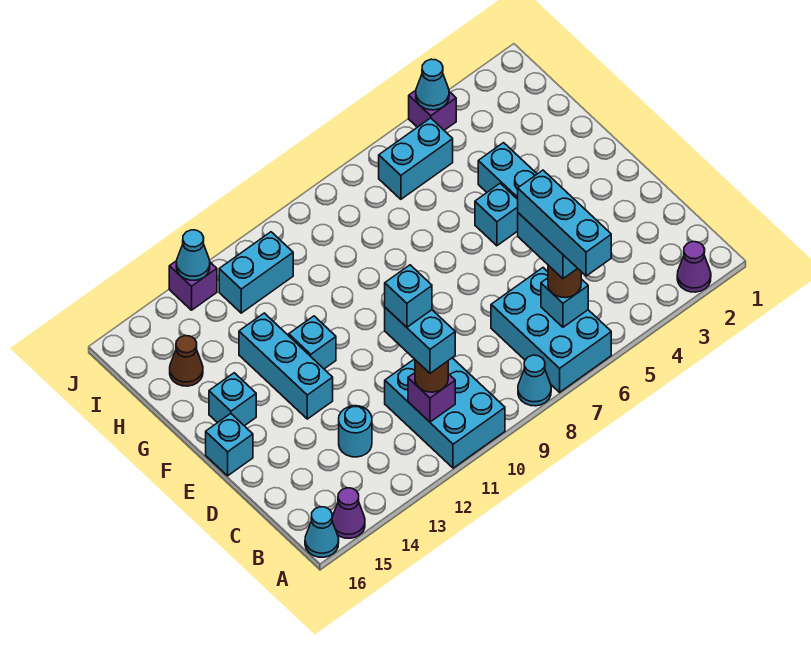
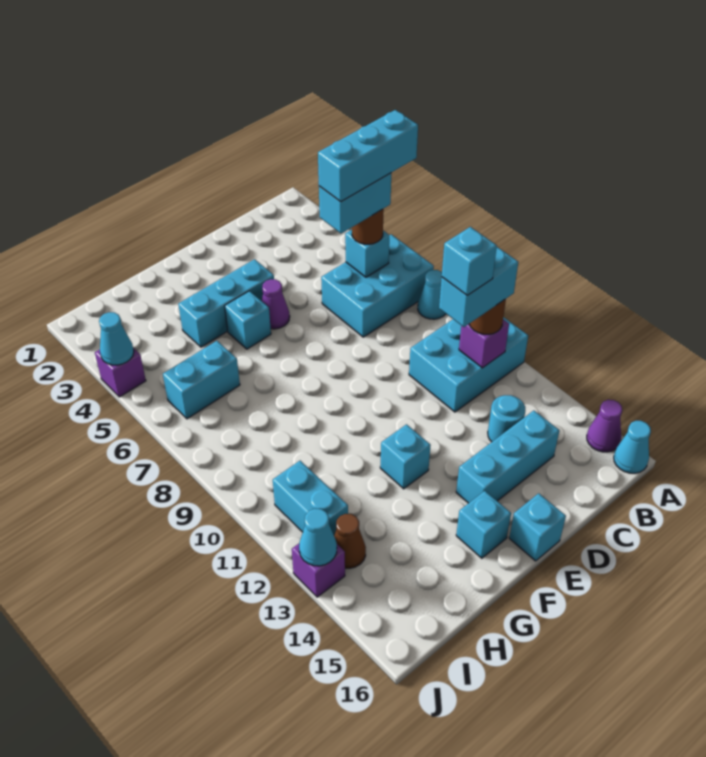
purple cone A2 level 1 -> purple cone E5 level 1
cyan brick E13:G13 level 1 -> cyan brick C14:E14 level 1
brown cone H15 level 1 -> brown cone I13 level 1
cyan brick I5:I6 level 1 -> cyan brick H6:I6 level 1

